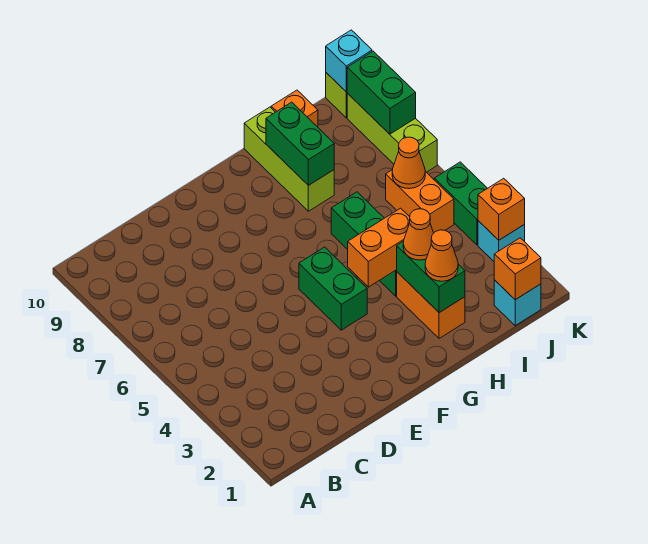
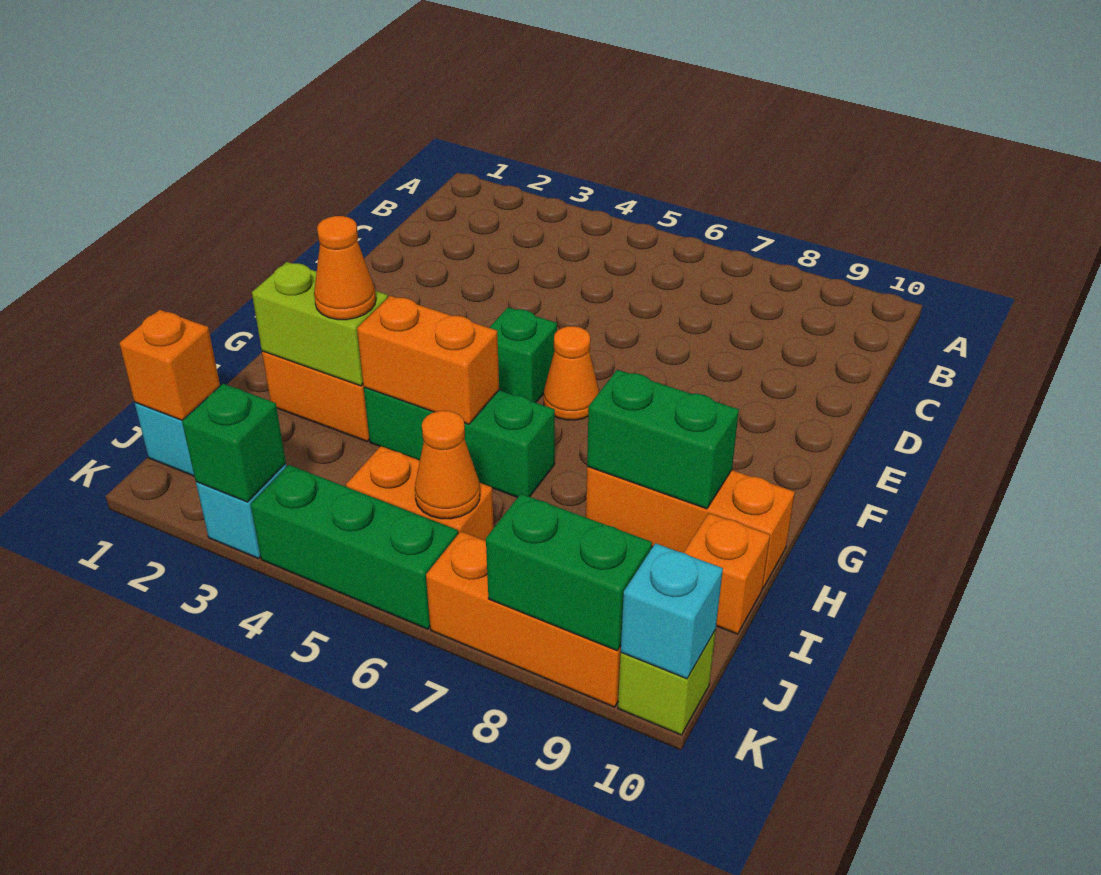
green brick F4:F5 level 1 -> green brick F5 level 1
orange brick G4:H4 level 2 -> orange brick H4:H5 level 2
green brick H2:H3 level 2 -> lime brick H2:H3 level 2
orange cone H2 level 3 -> orange cone F6 level 1
lime brick H8:H10 level 1 -> orange brick H8:H10 level 1
orange brick K3 level 2 -> green brick K3 level 2
green brick K4:K5 level 1 -> green brick K4:K6 level 1
lime brick K7:K9 level 1 -> orange brick K7:K9 level 1

